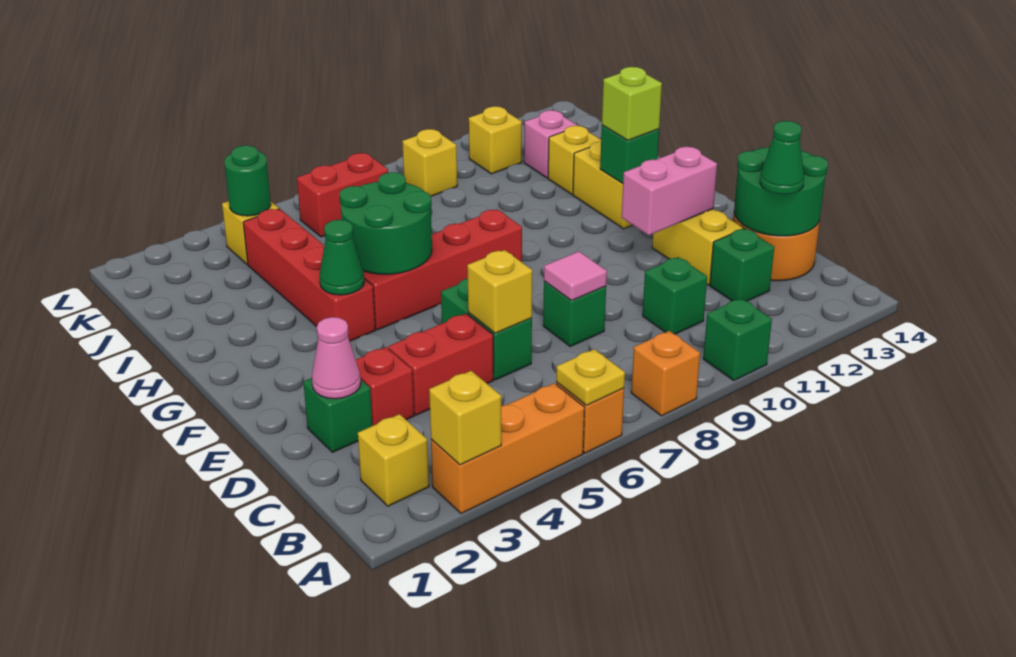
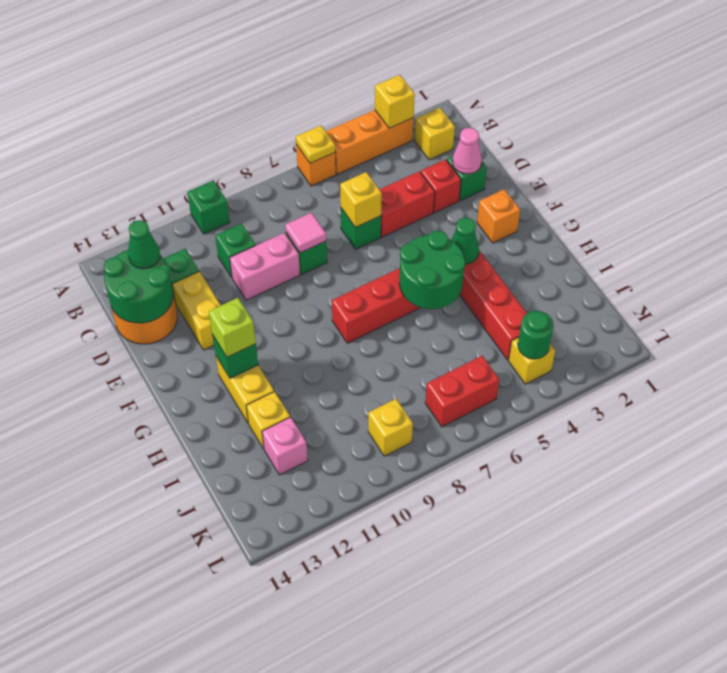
orange brick A8 level 1 -> orange brick F2 level 1
green brick D6:E6 level 1 -> green brick D6 level 1
pink brick E11:E12 level 2 -> pink brick D9:D10 level 1
yellow brick K11 level 1 -> none

